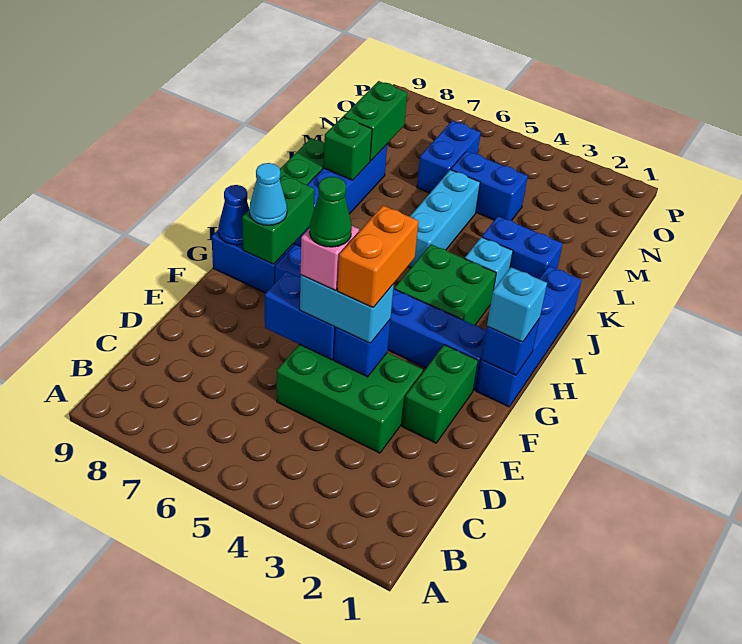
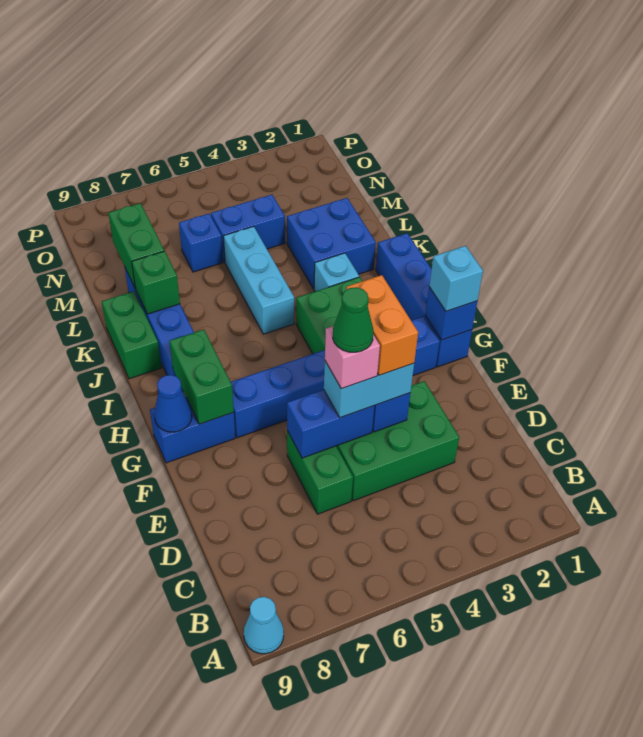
green brick E2:F2 level 1 -> green brick D6:E6 level 1
cyan cone G8 level 3 -> cyan cone A9 level 1
blue brick K2:K3 level 1 -> blue brick K2:L3 level 1
blue brick M6:N6 level 1 -> blue brick M6 level 1

